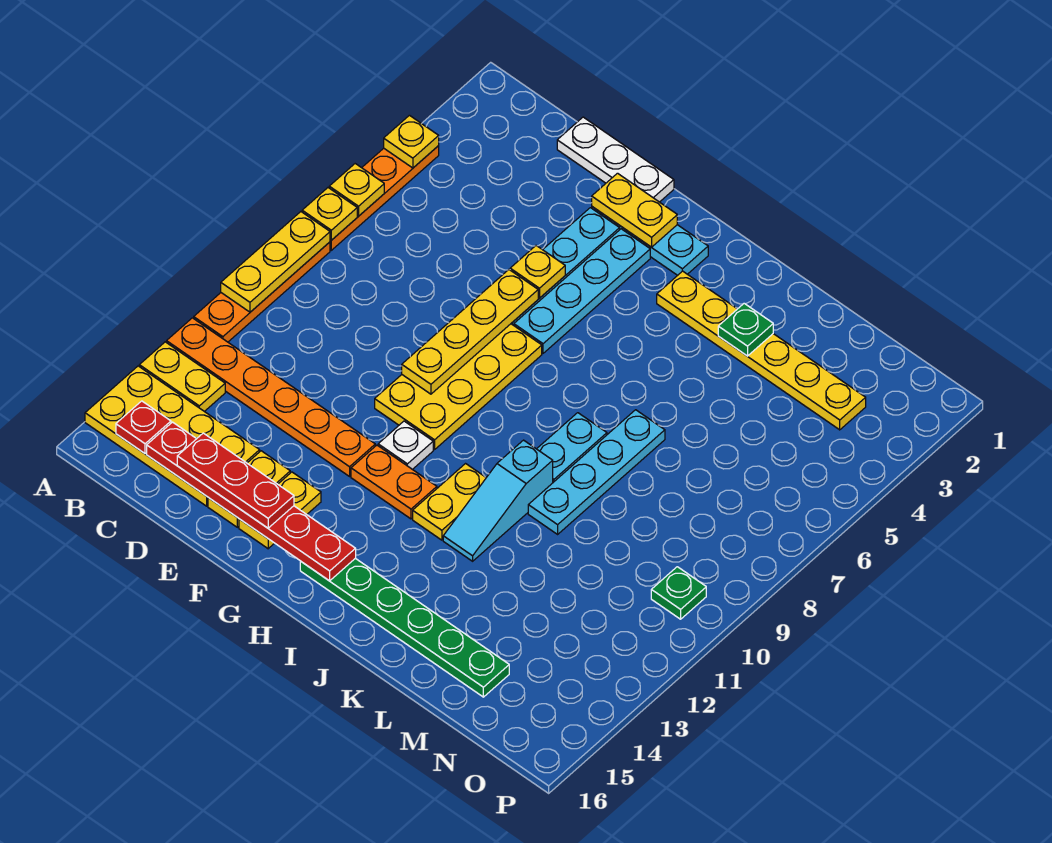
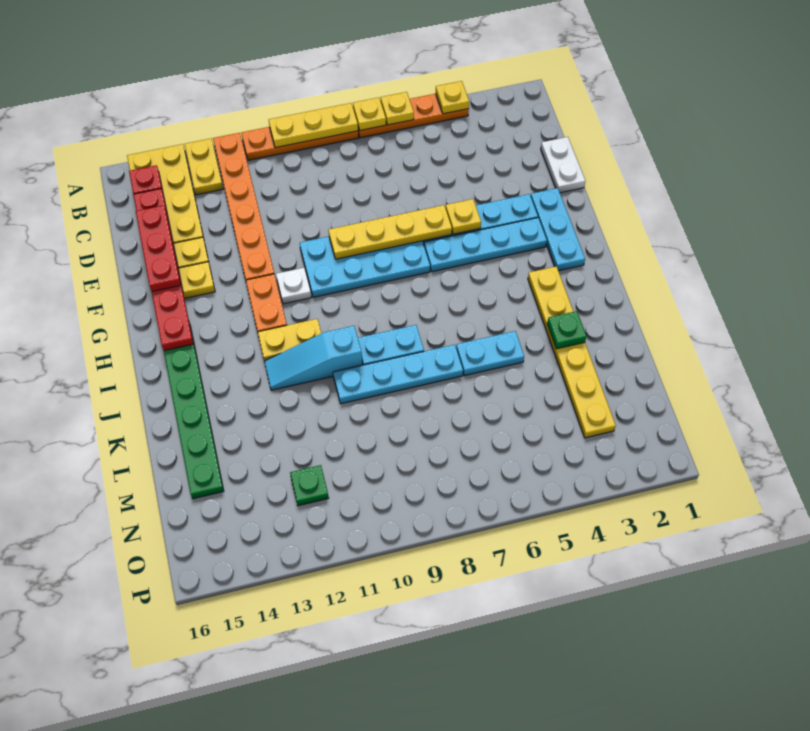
white plate D1:F1 level 1 -> white plate D1:E1 level 1
yellow plate F2:G2 level 2 -> none
yellow plate F7:G10 level 1 -> cyan plate F7:G10 level 1
none -> cyan plate K5:K6 level 1
green plate O10 level 1 -> green plate N12 level 1

